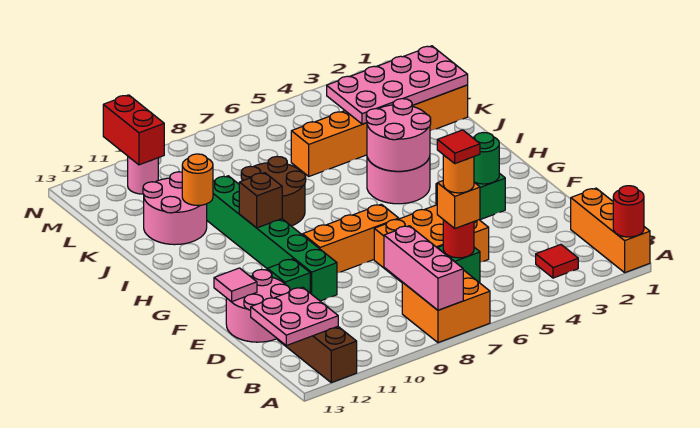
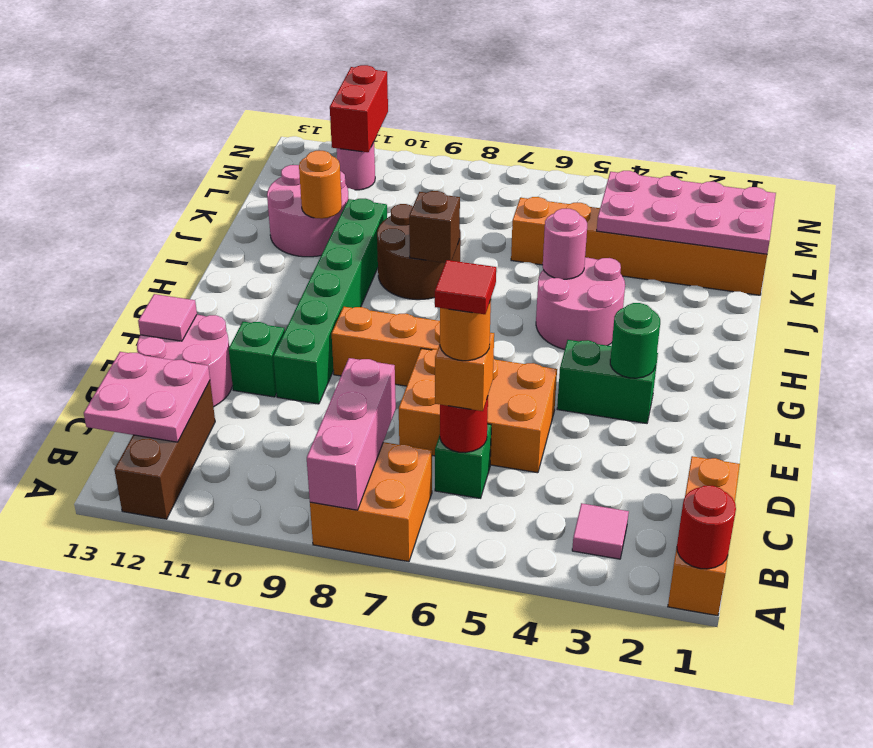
red tile B3 level 1 -> pink tile B3 level 1
pink round brick H4:I5 level 2 -> pink round brick I5 level 2
brown brick H10 level 2 -> brown brick I8 level 2

